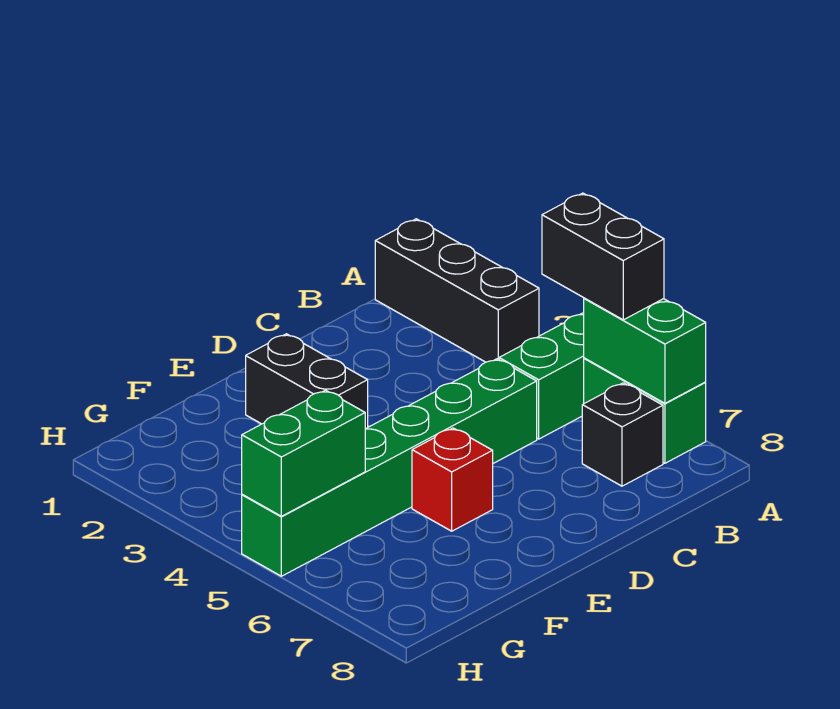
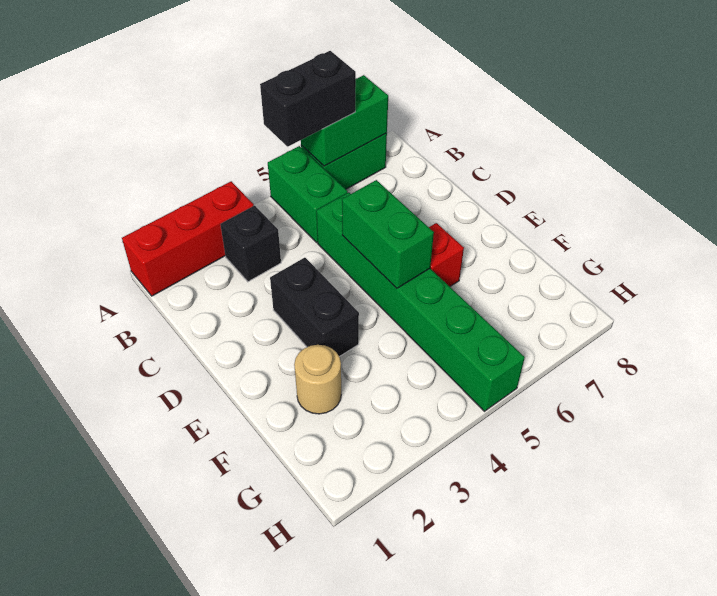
black brick A1:A3 level 1 -> red brick A1:A3 level 1
black brick B7 level 1 -> black brick B3 level 1
black brick E2:E3 level 1 -> black brick D3:E3 level 1
none -> tan round brick F2 level 1
green brick G5:H5 level 2 -> green brick D5:E5 level 2

